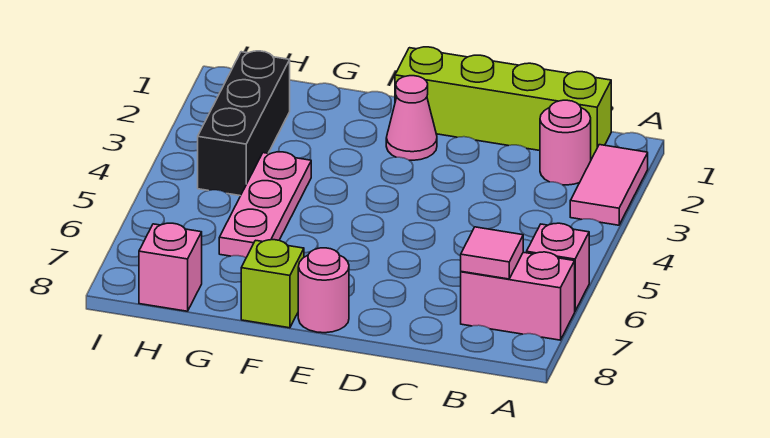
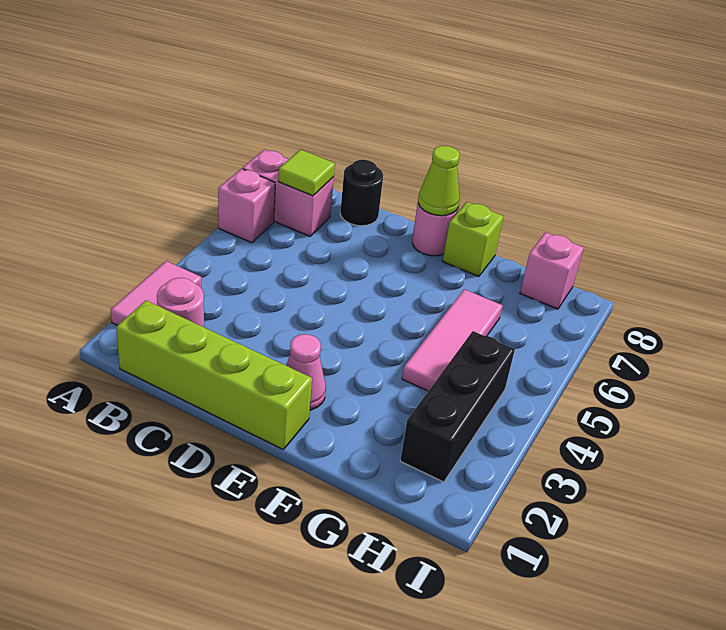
pink tile B7 level 2 -> lime tile B7 level 2
none -> black round brick C8 level 1
none -> lime cone E8 level 2
pink plate G4:G6 level 1 -> pink tile G4:G6 level 1

